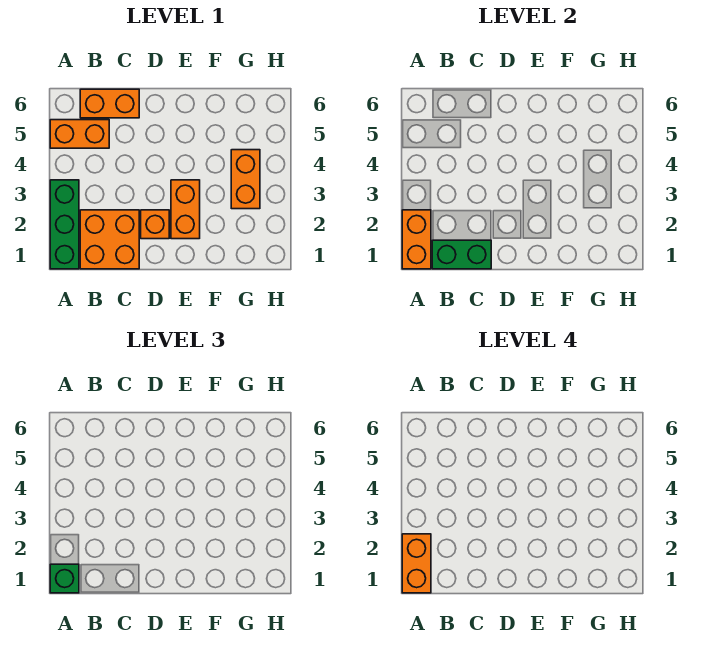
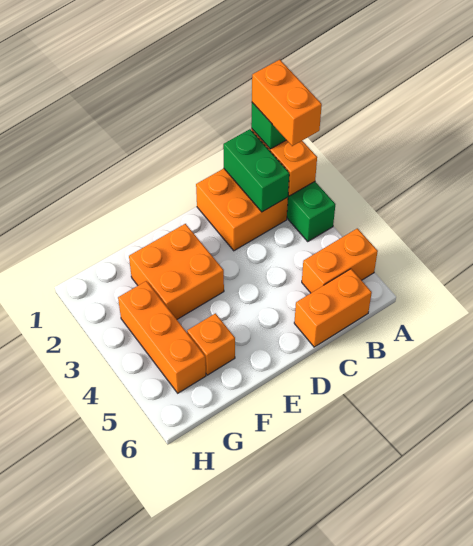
green brick B1:C1 level 2 -> green brick B1:B2 level 2
orange brick D2 level 1 -> orange brick F5 level 1
orange brick E2:E3 level 1 -> orange brick E2:F3 level 1
orange brick G3:G4 level 1 -> orange brick G3:G5 level 1

